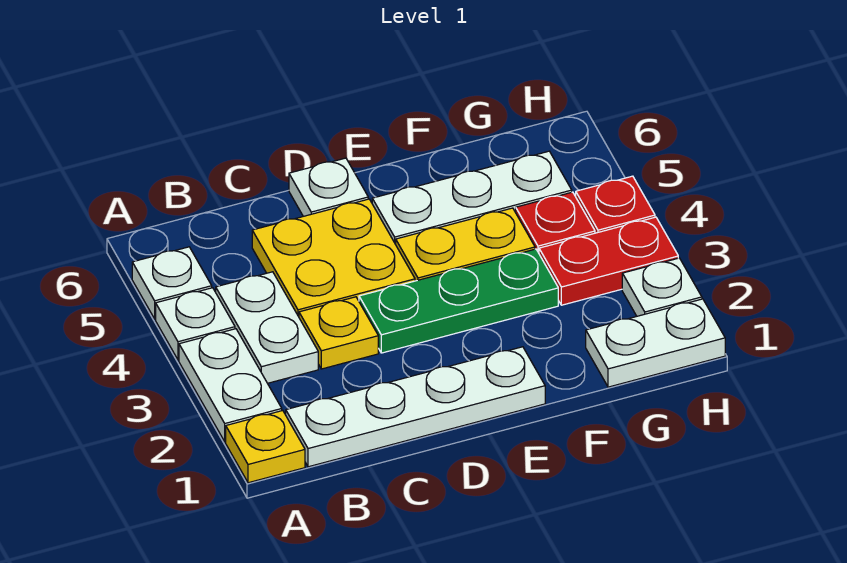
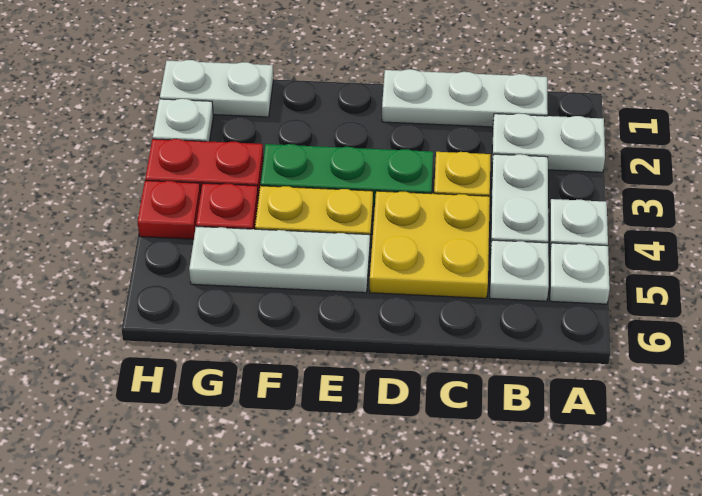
yellow plate A1 level 1 -> none
white plate A2:A3 level 1 -> white plate A2:B2 level 1
white plate B1:E1 level 1 -> white plate B1:D1 level 1
white plate D6 level 1 -> white plate B5 level 1

